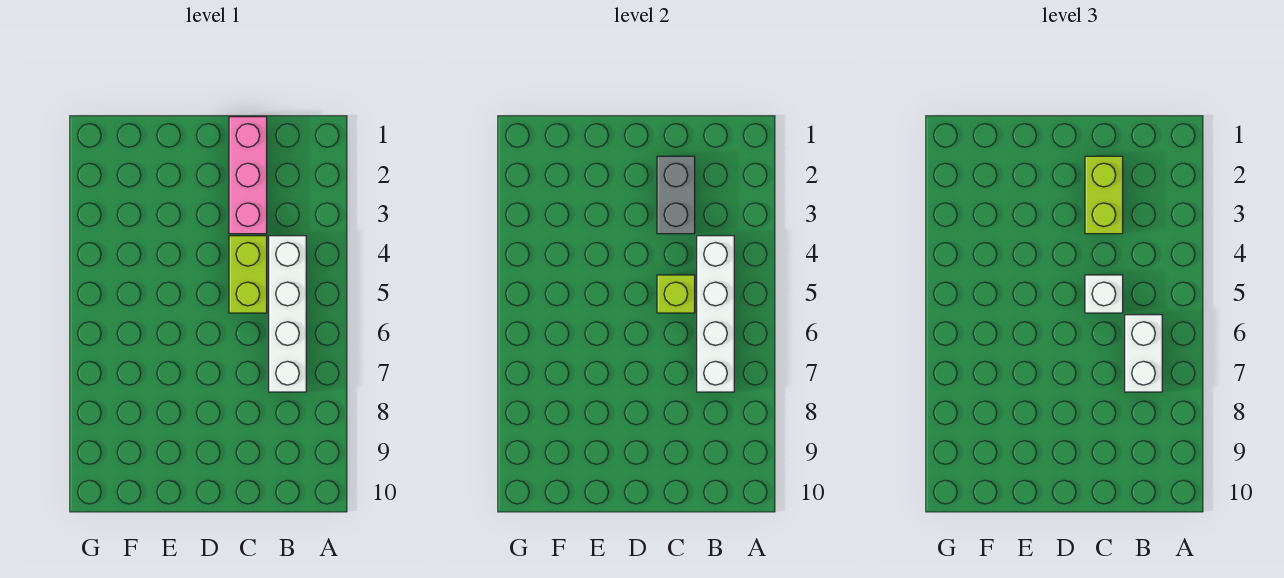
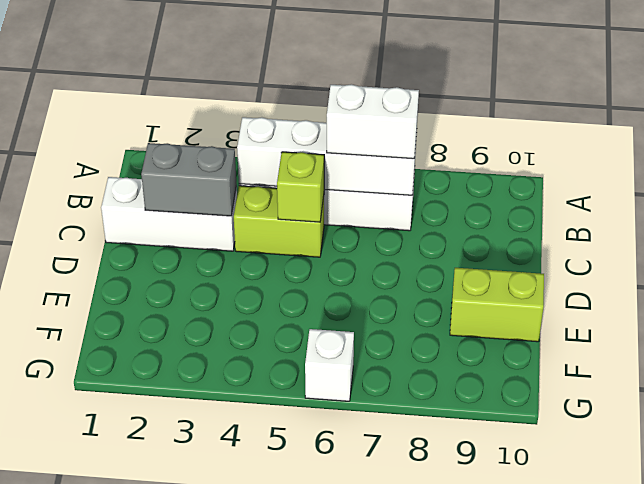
pink brick C1:C3 level 1 -> white brick C1:C3 level 1
lime brick C2:C3 level 3 -> lime brick E9:E10 level 1
white brick C5 level 3 -> white brick G6 level 1

